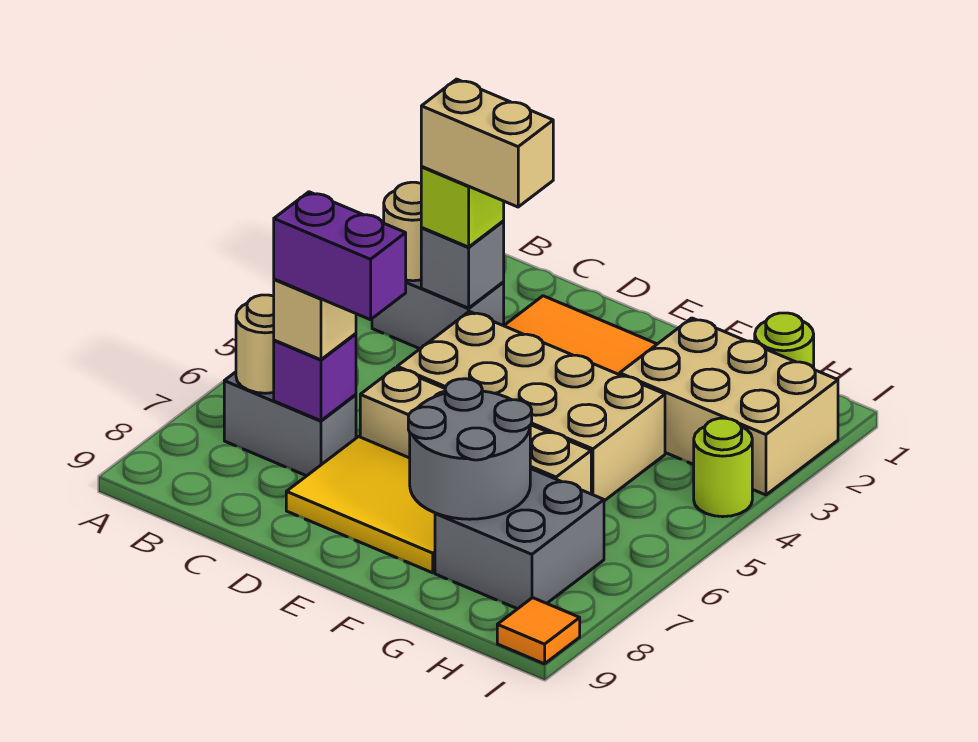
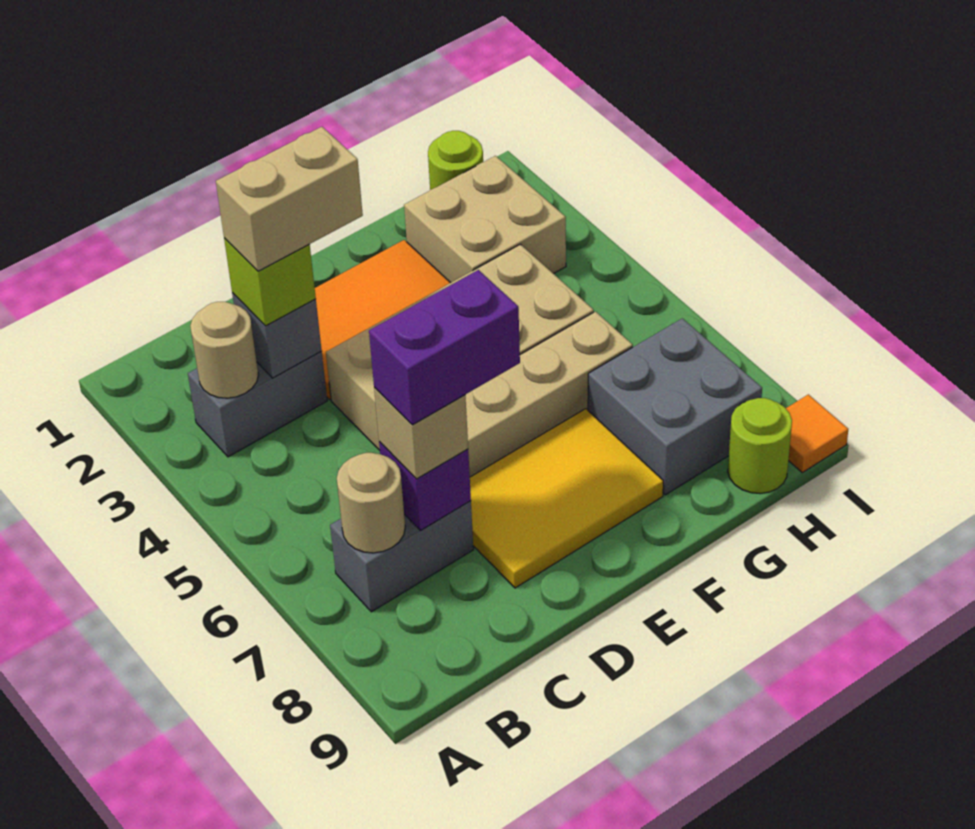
grey round brick F7:G8 level 2 -> none
tan brick G2:I3 level 1 -> tan brick G2:H3 level 1
lime round brick I4 level 1 -> lime round brick H9 level 1

